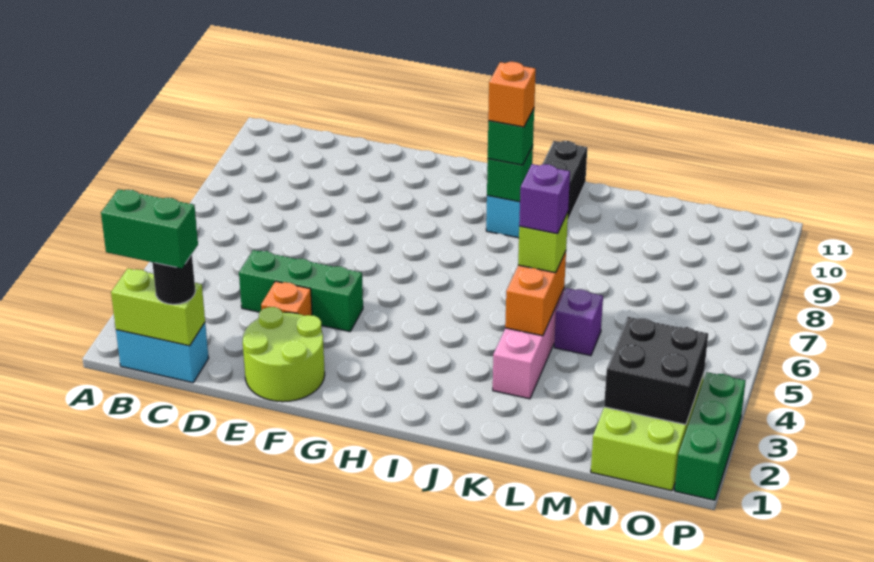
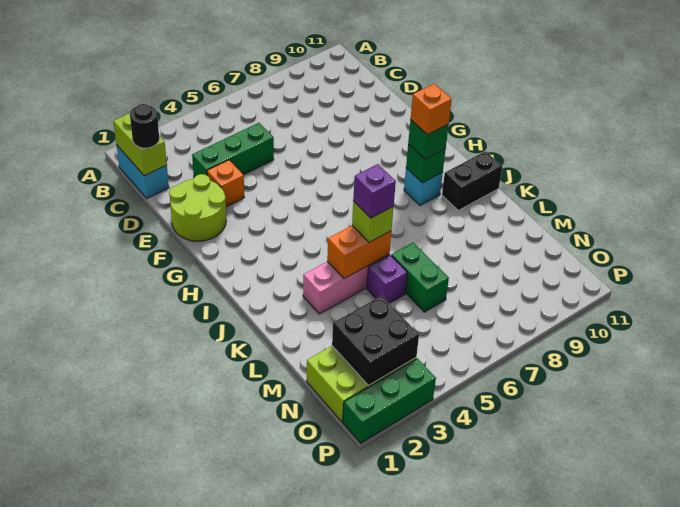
green brick B1:C1 level 4 -> green brick L6:M6 level 1
green brick D4:F4 level 1 -> green brick D3:D5 level 1

